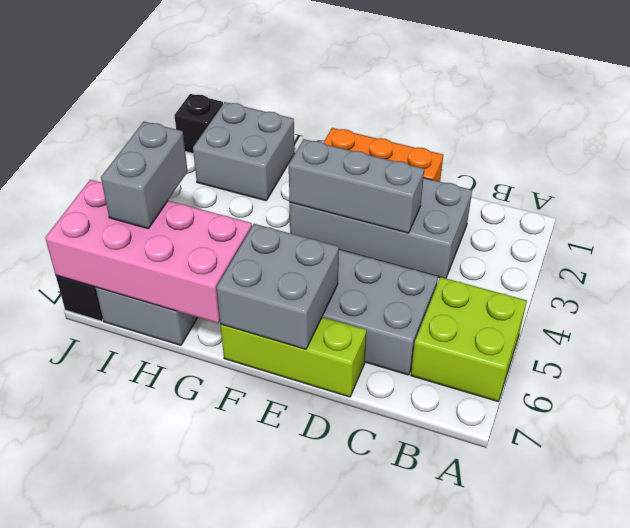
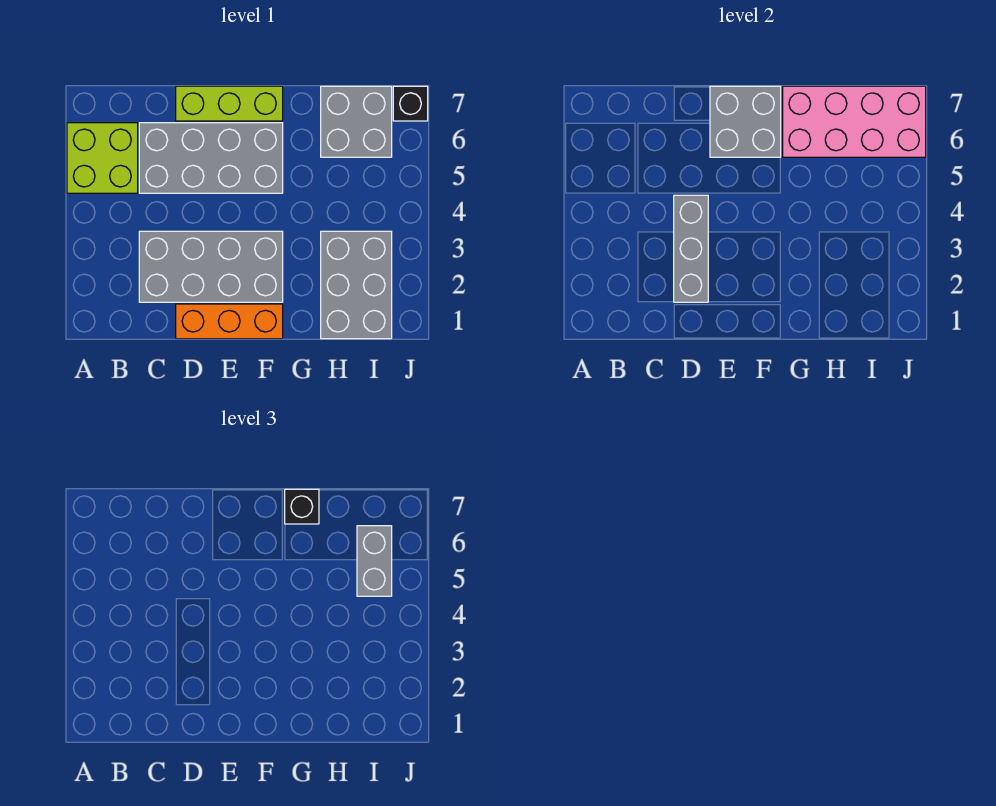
grey brick D3:F3 level 2 -> grey brick D2:D4 level 2
grey brick H1:I2 level 1 -> grey brick H1:I3 level 1
black brick J1 level 1 -> black brick G7 level 3

